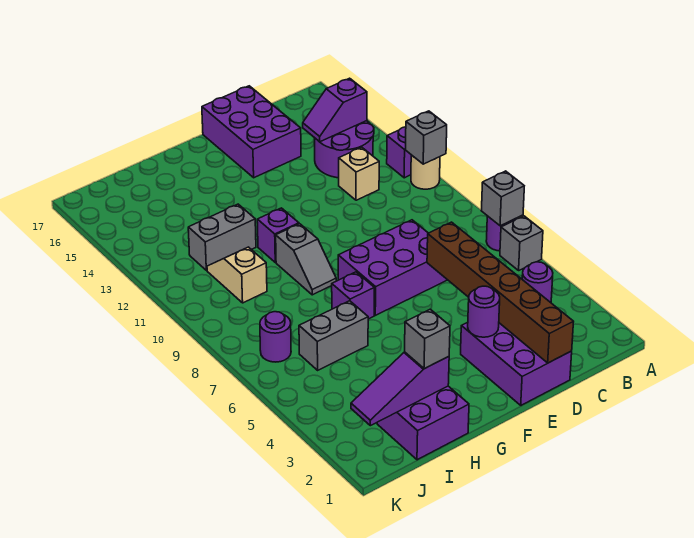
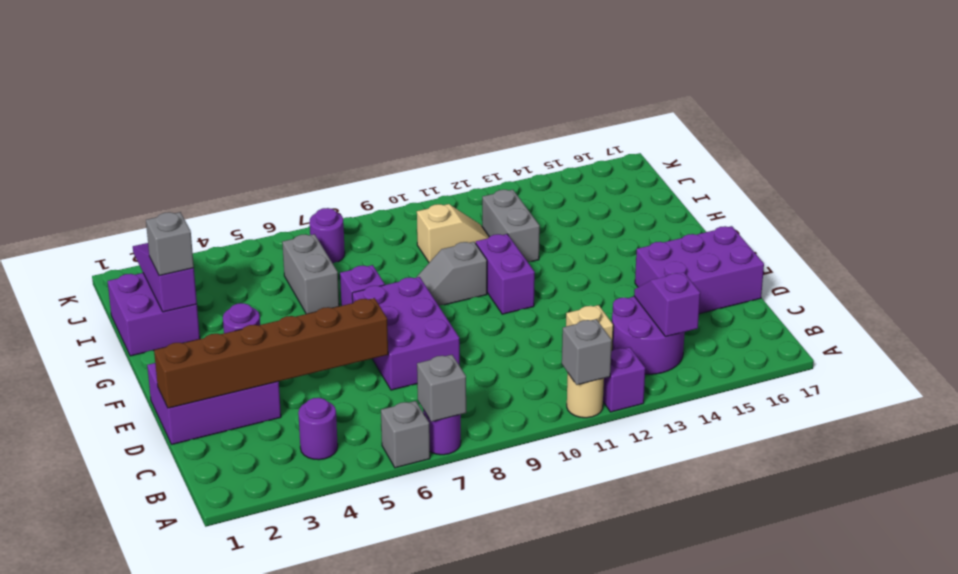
purple brick G11 level 1 -> purple brick F11:G11 level 1

